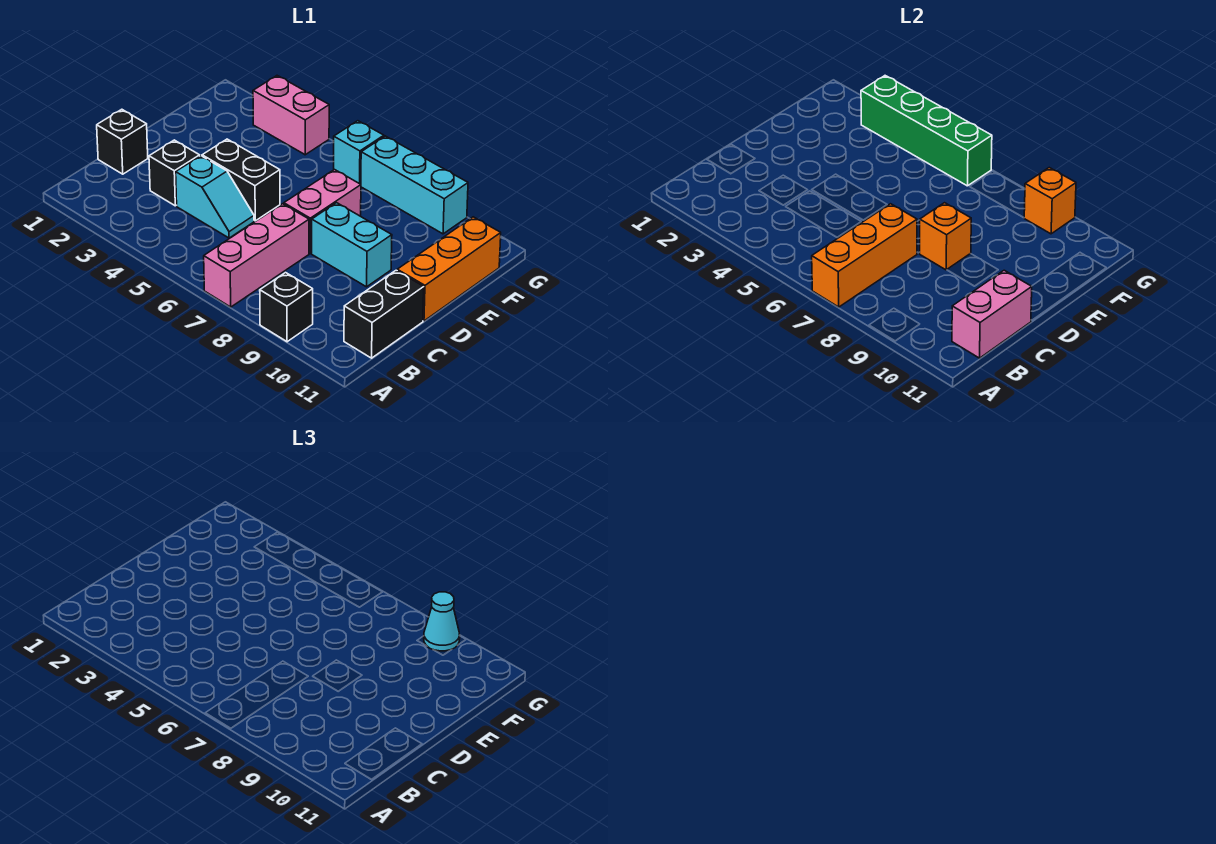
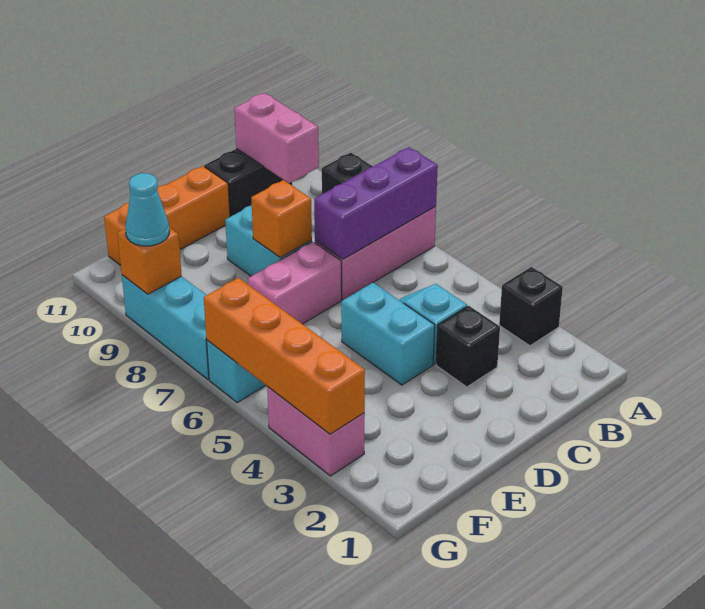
orange brick A7:C7 level 2 -> purple brick A7:C7 level 2
pink brick B11:C11 level 2 -> pink brick B10:B11 level 2
black brick C1 level 1 -> black brick A3 level 1
black brick D4:D5 level 1 -> cyan brick D4:D5 level 1
green brick G3:G6 level 2 -> orange brick G3:G6 level 2

